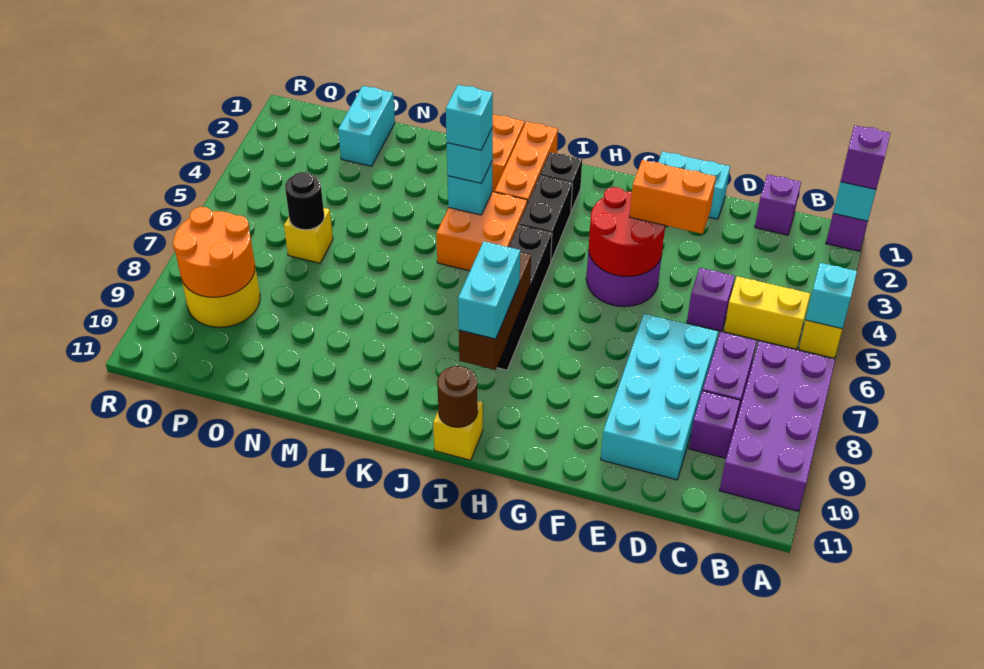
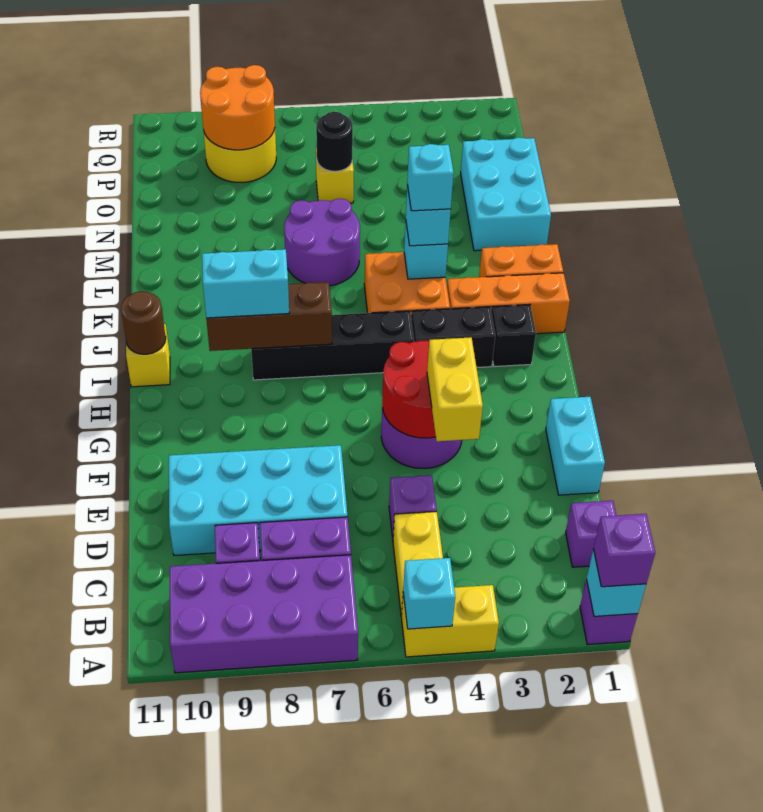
orange brick E4:F4 level 3 -> yellow brick E4:F4 level 3
none -> purple round brick L6:M7 level 1
cyan brick O1:O2 level 1 -> cyan brick M1:O2 level 1

